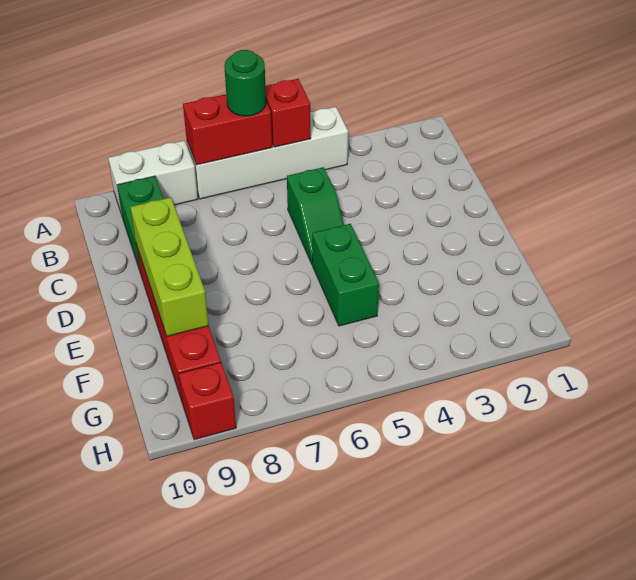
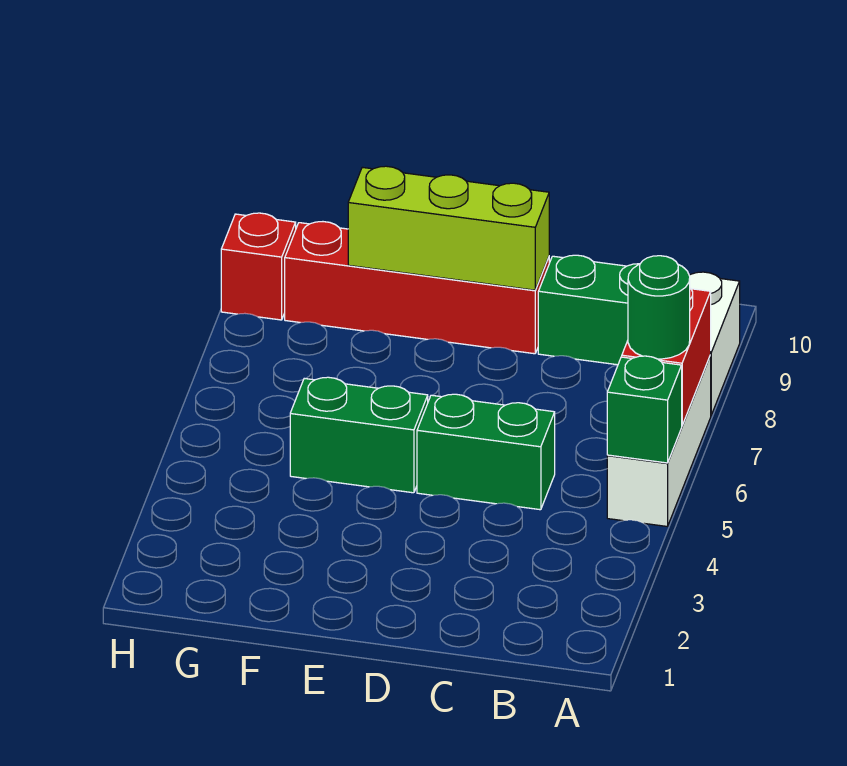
white brick A4:A7 level 1 -> white brick A5:A7 level 1
red brick A5 level 2 -> green brick A5 level 2
green slope C5:D5 level 1 top C -> green brick C5:D5 level 1

